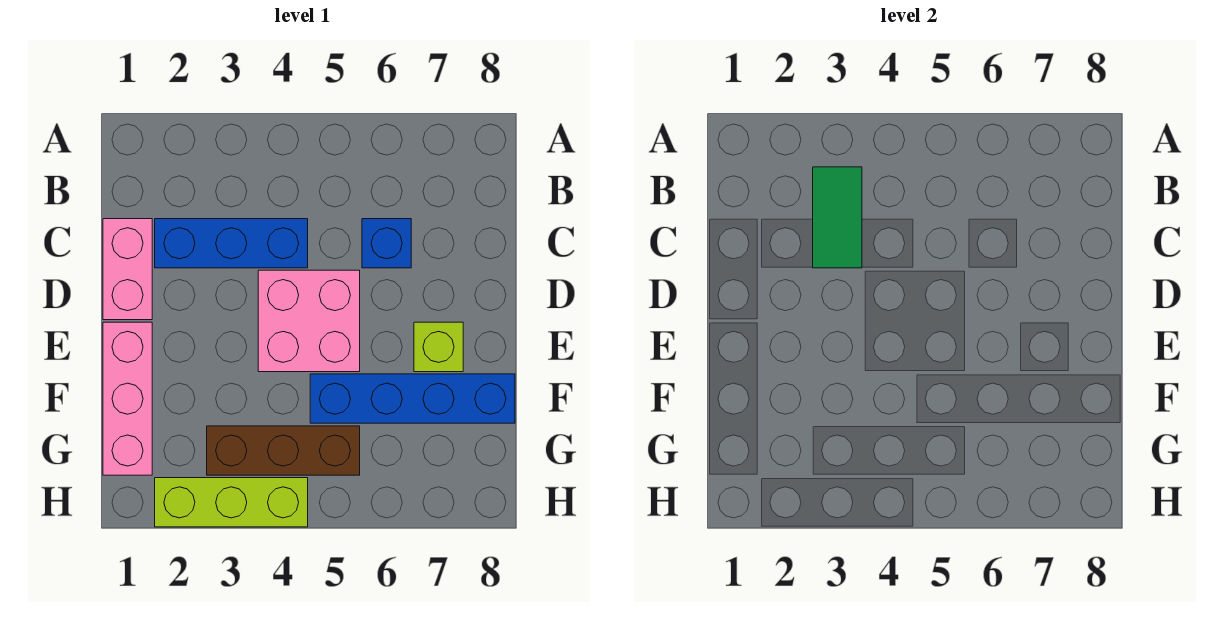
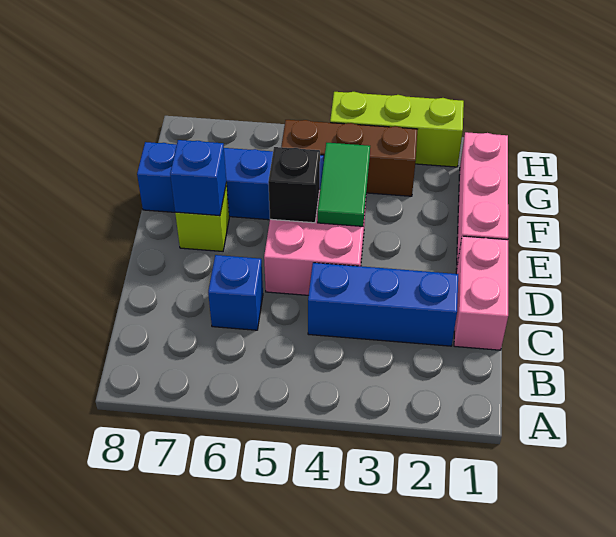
green tile B3:C3 level 2 -> green tile E4:F4 level 2
none -> black brick E5 level 2
none -> blue brick E7 level 2

